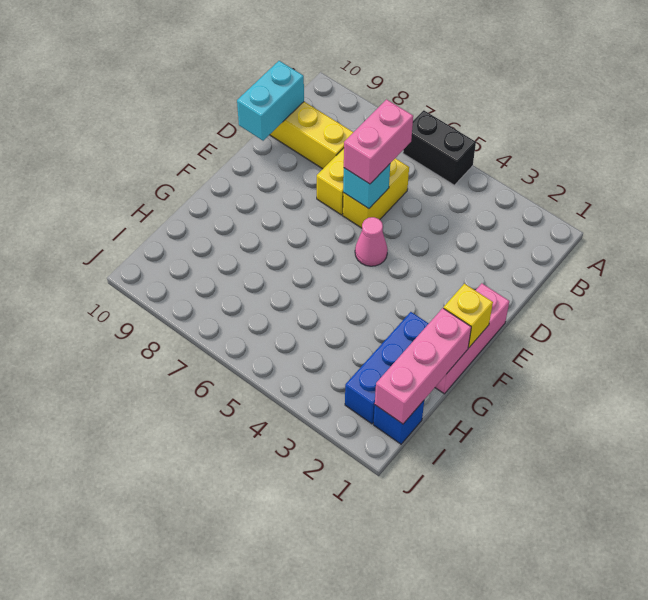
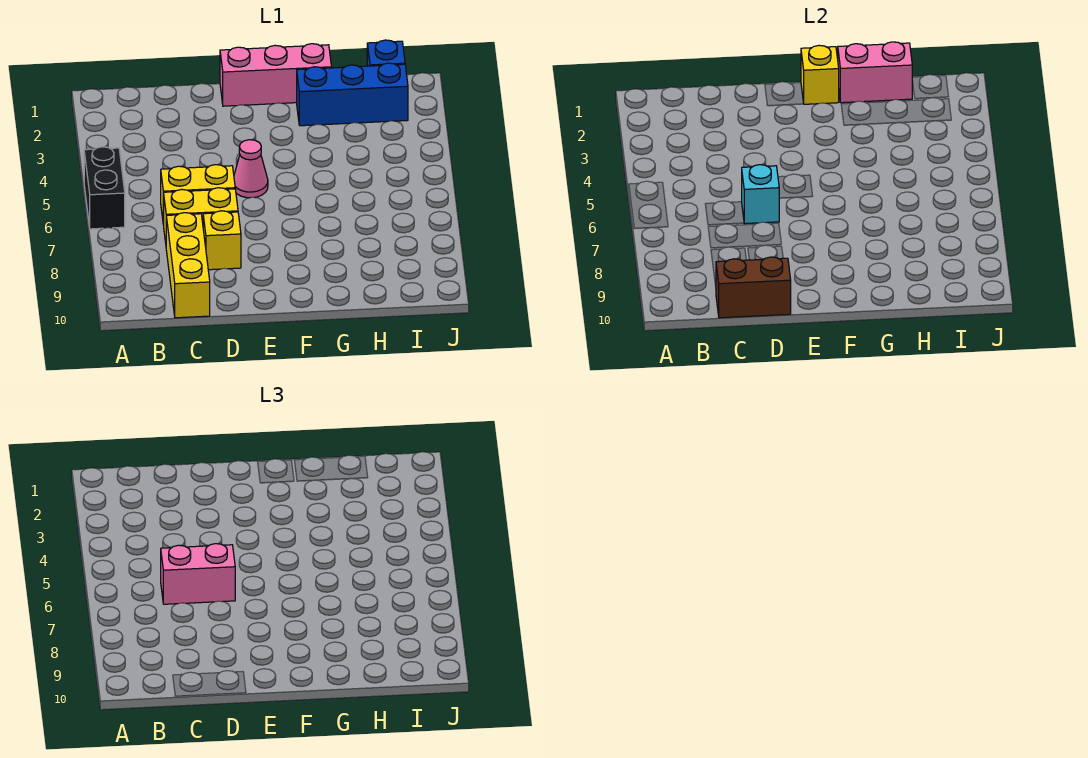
cyan brick C10:D10 level 2 -> brown brick C10:D10 level 2
none -> yellow brick D8 level 1
pink brick G1:I1 level 2 -> pink brick G1:H1 level 2

